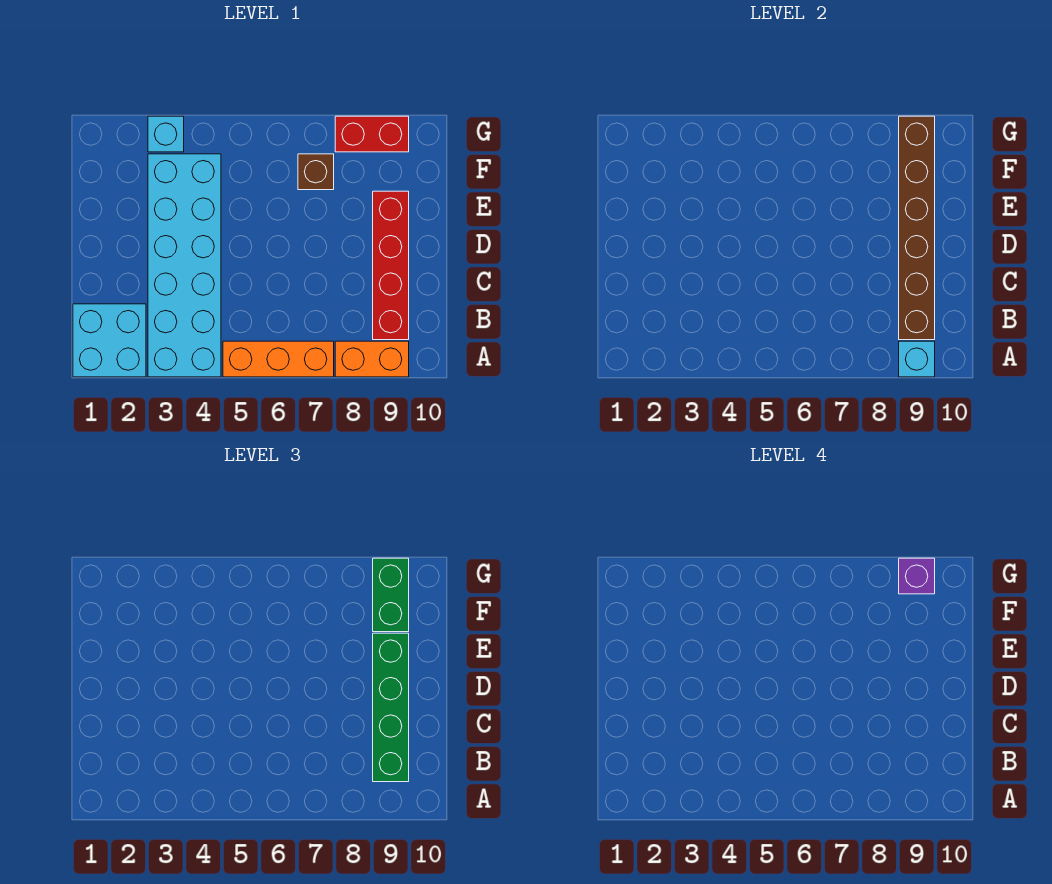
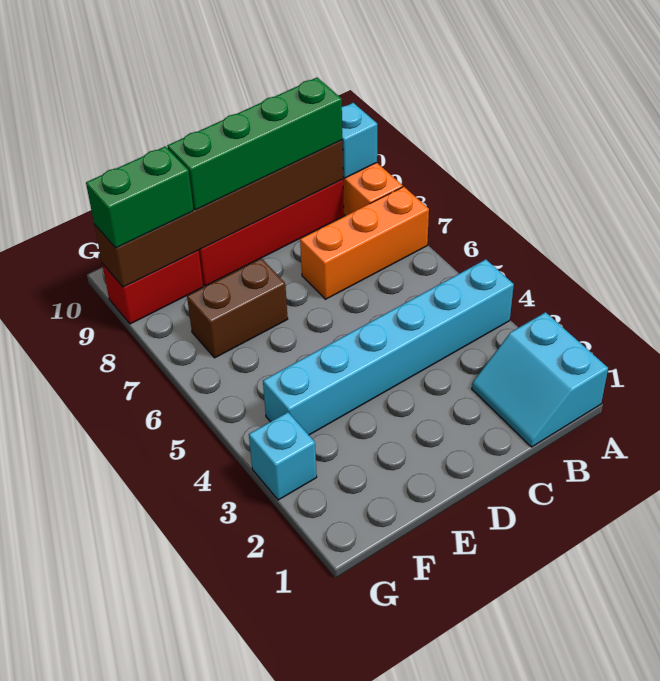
cyan brick A1:B2 level 1 -> cyan slope A1:B2 level 1 top A
cyan brick A3:F4 level 1 -> cyan brick A4:F4 level 1
orange brick A5:A7 level 1 -> orange brick A7:C7 level 1
brown brick F7 level 1 -> brown brick E7:F7 level 1
red brick G8:G9 level 1 -> red brick F9:G9 level 1
purple brick G9 level 4 -> none

